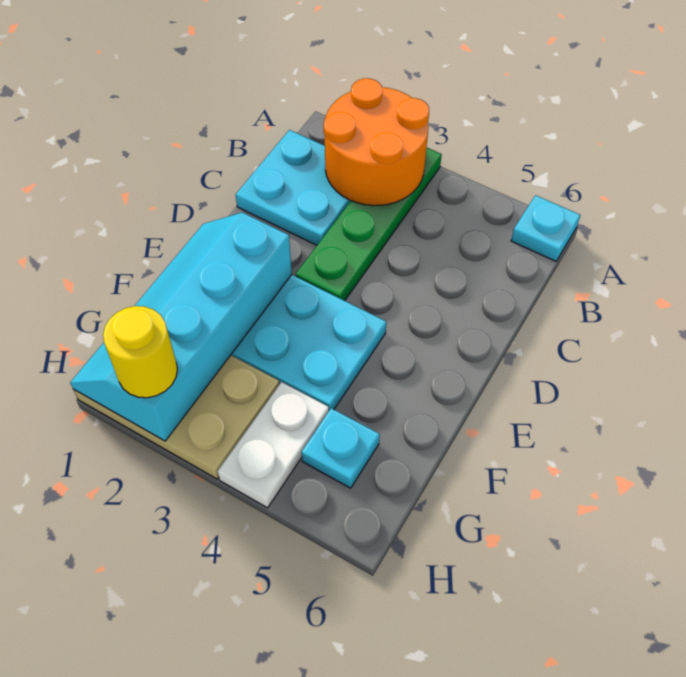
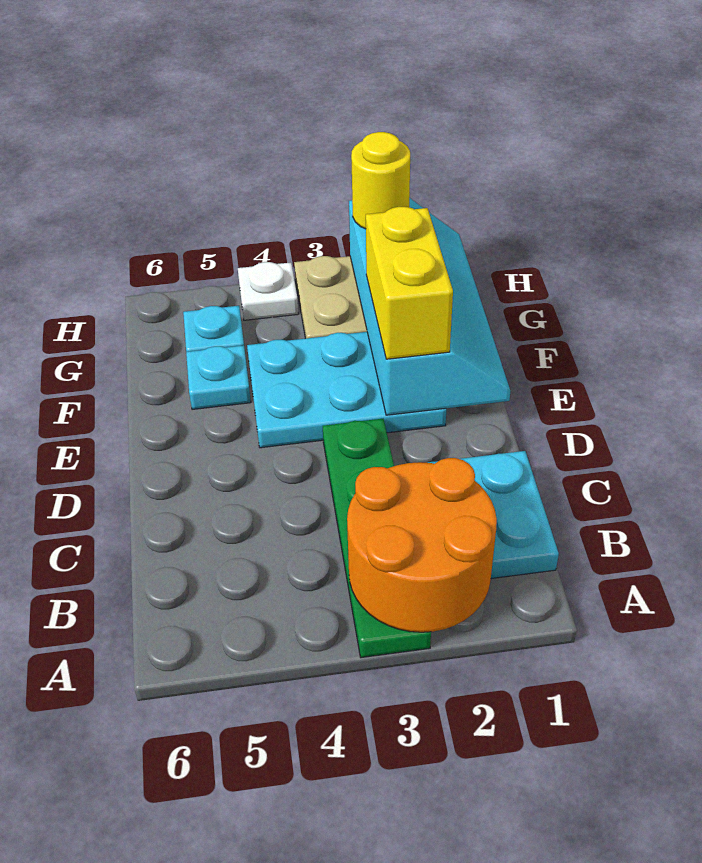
cyan plate A6 level 1 -> cyan plate F5 level 1
none -> yellow brick E2:F2 level 3
white plate G4:H4 level 1 -> white plate H4 level 1

